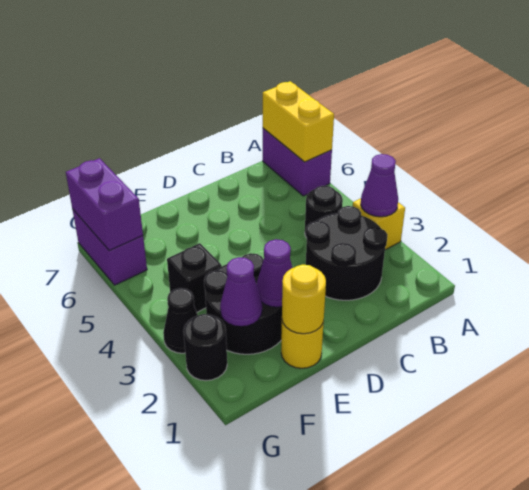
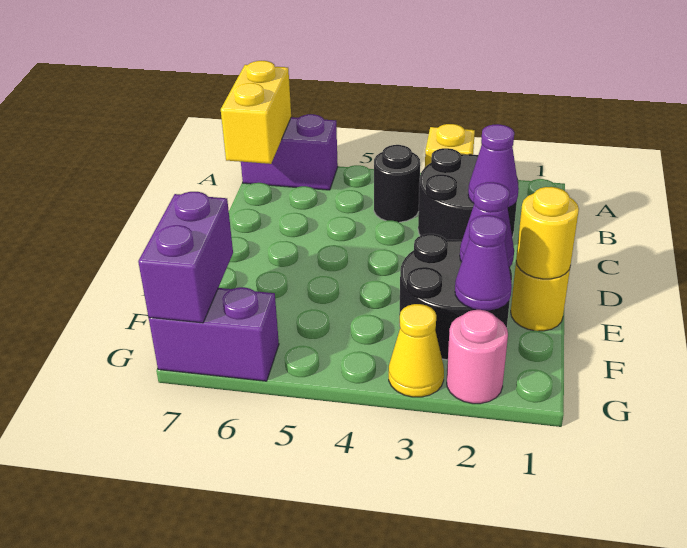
purple cone A3 level 2 -> purple cone C2 level 2
yellow brick A6:A7 level 2 -> yellow brick A7:B7 level 2
black brick F4 level 1 -> none
black round brick G2 level 1 -> pink round brick G2 level 1
black cone G3 level 1 -> yellow cone G3 level 1
purple brick G6:G7 level 2 -> purple brick F7:G7 level 2

